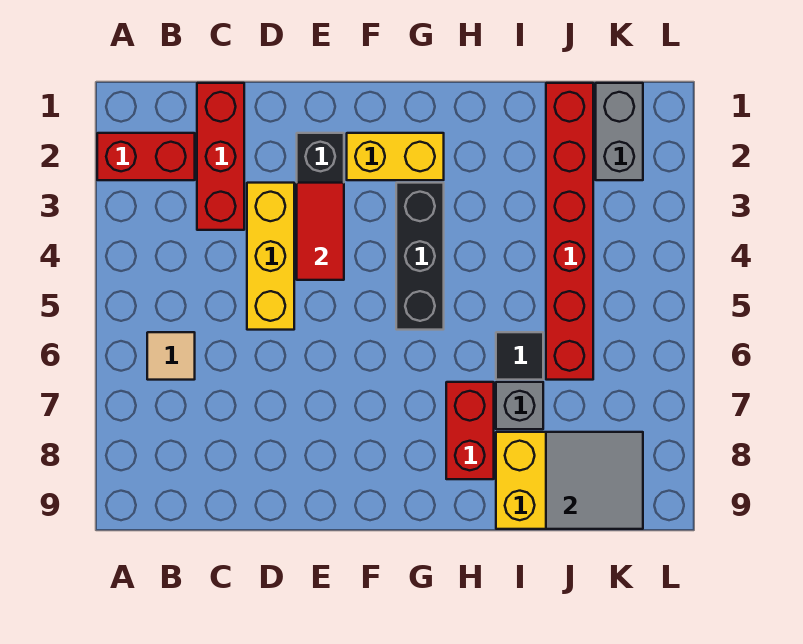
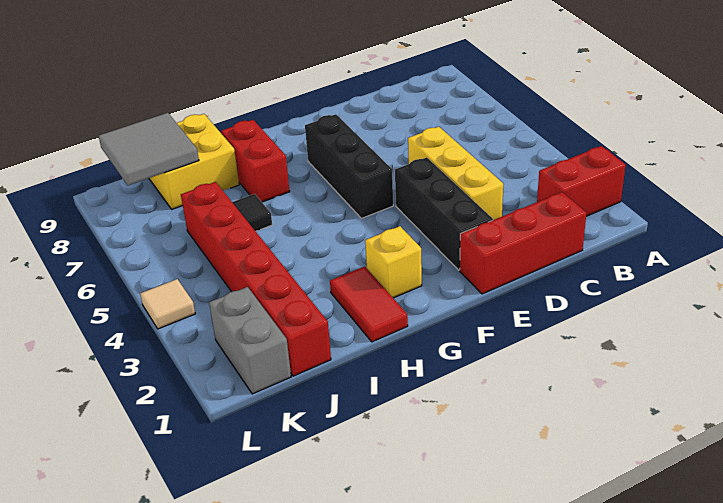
tan tile B6 level 1 -> tan tile L4 level 1
red brick C1:C3 level 1 -> red brick C1:E1 level 1
red tile E3:E4 level 2 -> red tile H1:H2 level 1
yellow brick F2:G2 level 1 -> yellow brick G2 level 1
black brick G3:G5 level 1 -> black brick F5:F7 level 1
grey brick I7 level 1 -> none

